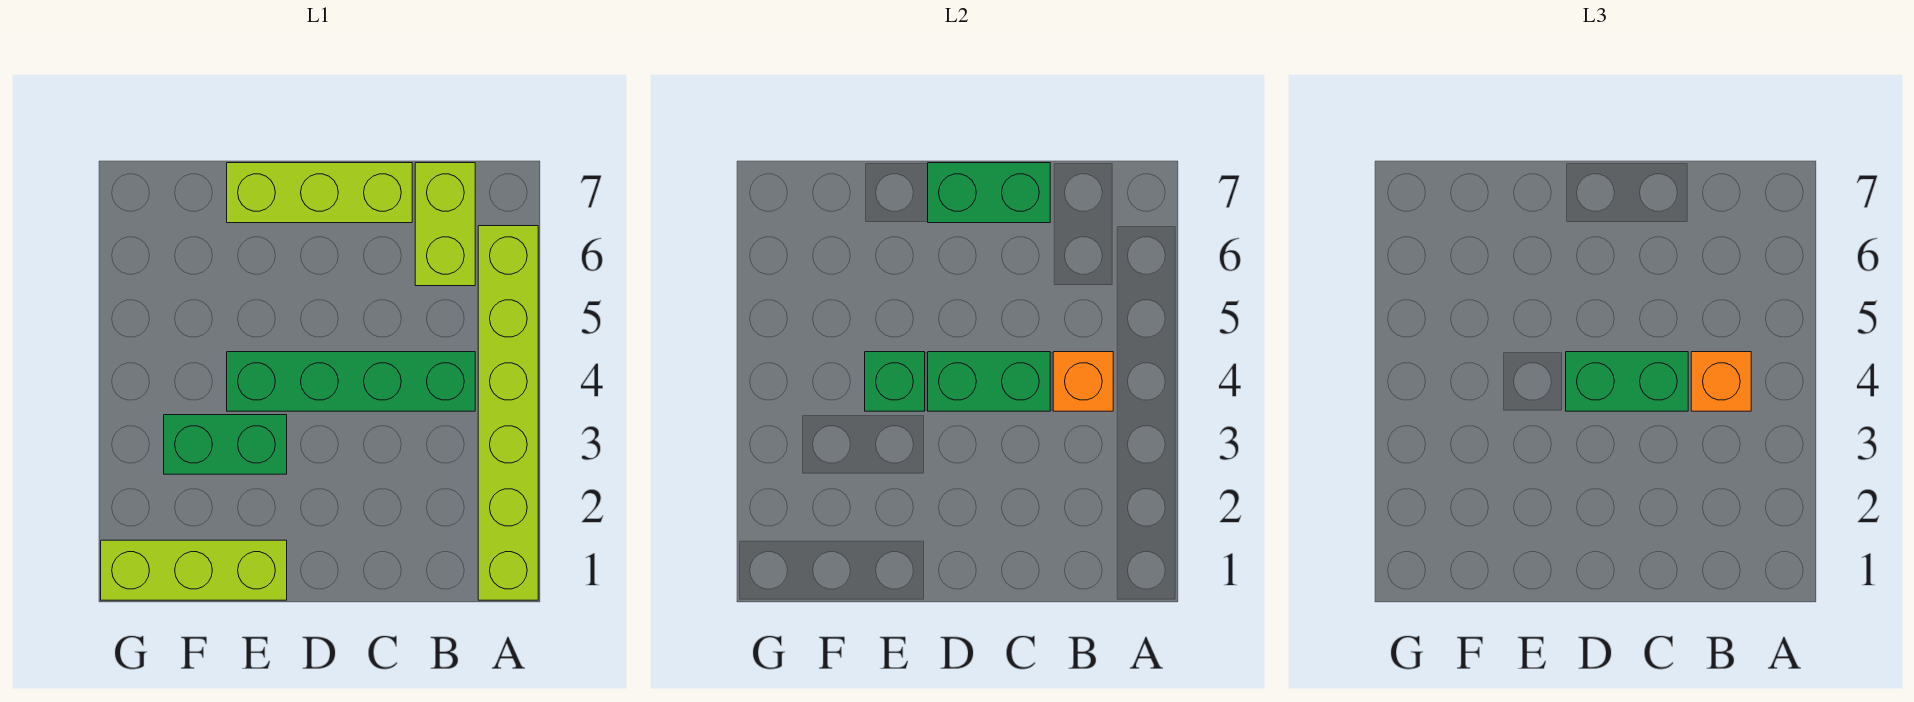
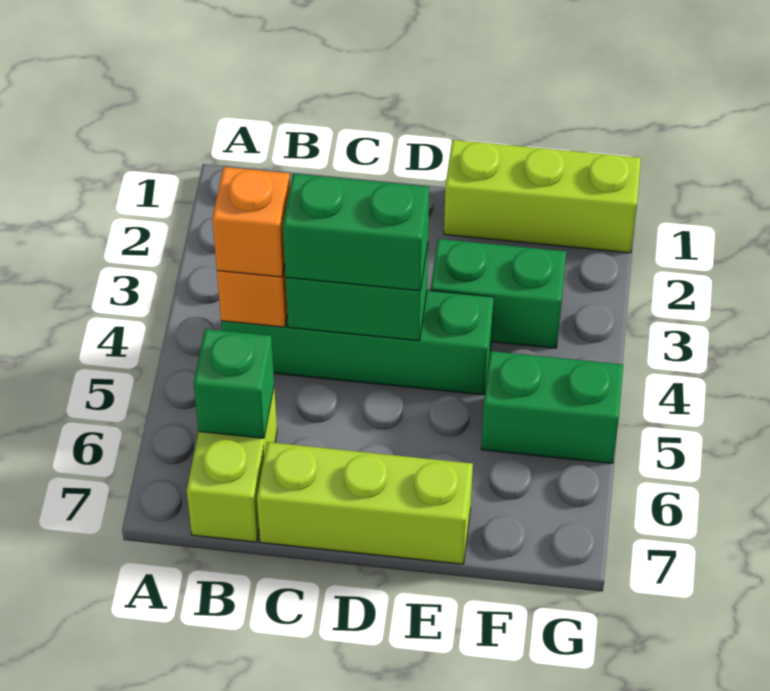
lime brick A1:A6 level 1 -> none
green brick C7:D7 level 2 -> green brick F5:G5 level 1
green brick E4 level 2 -> green brick B6 level 2

